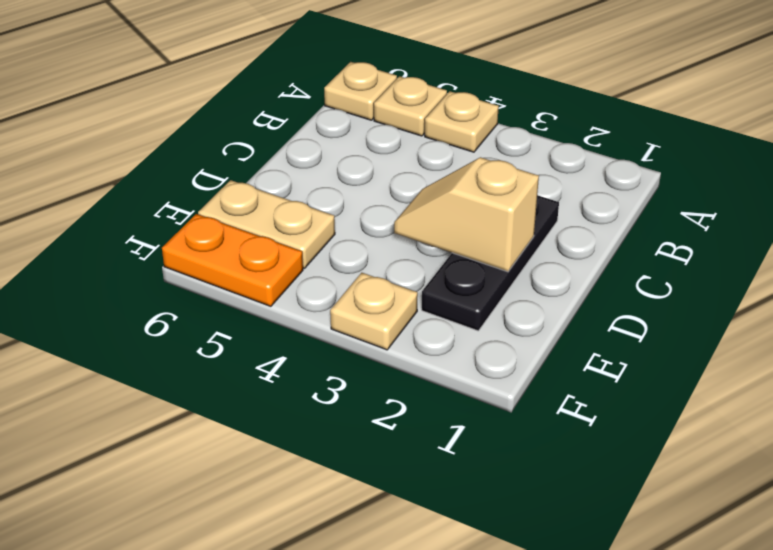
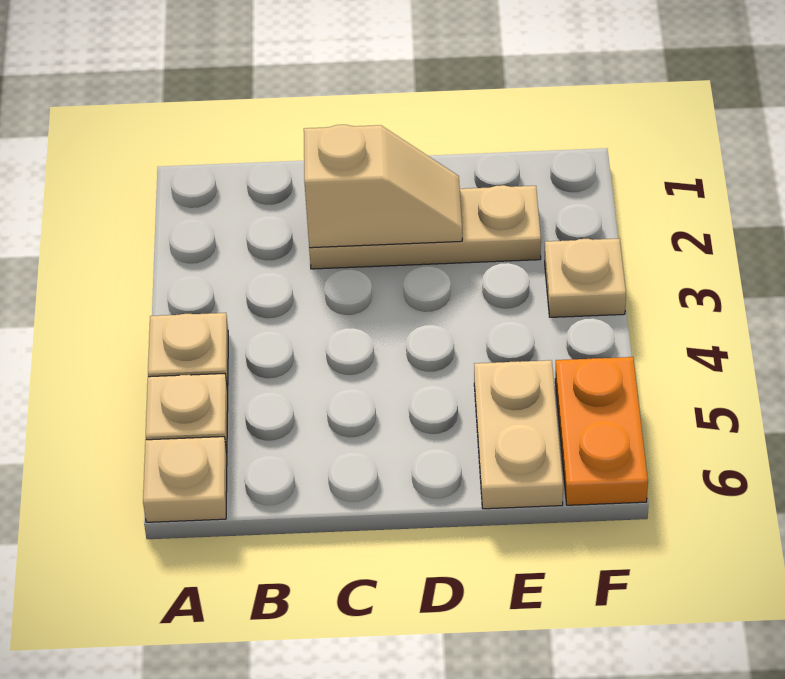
black plate C2:E2 level 1 -> tan plate C2:E2 level 1
tan slope D2:D3 level 2 top 2 -> tan slope C2:D2 level 2 top C

